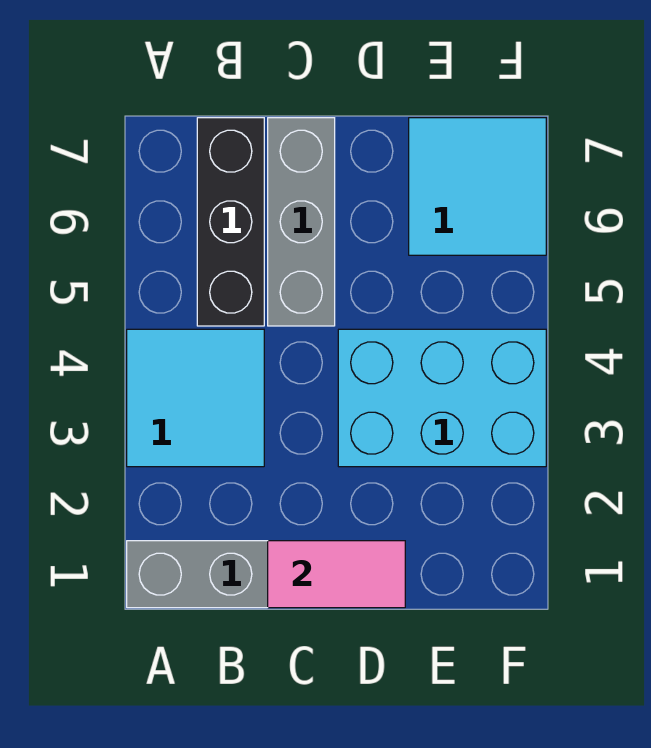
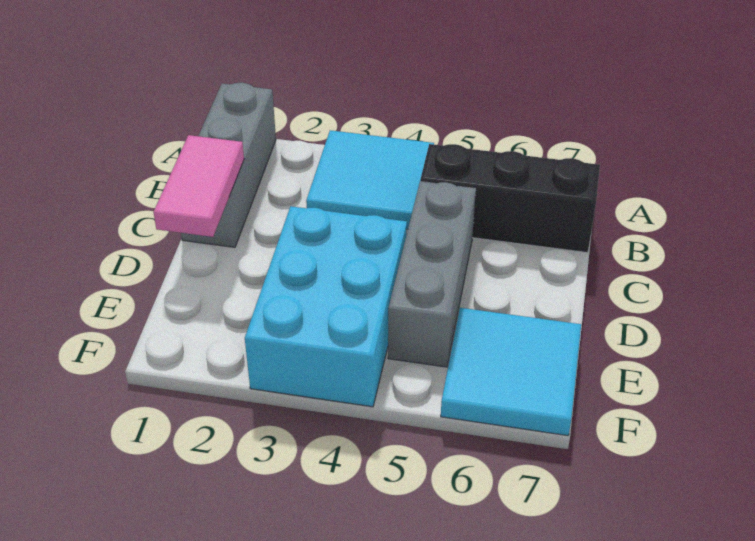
grey brick C5:C7 level 1 -> grey brick C5:E5 level 1

